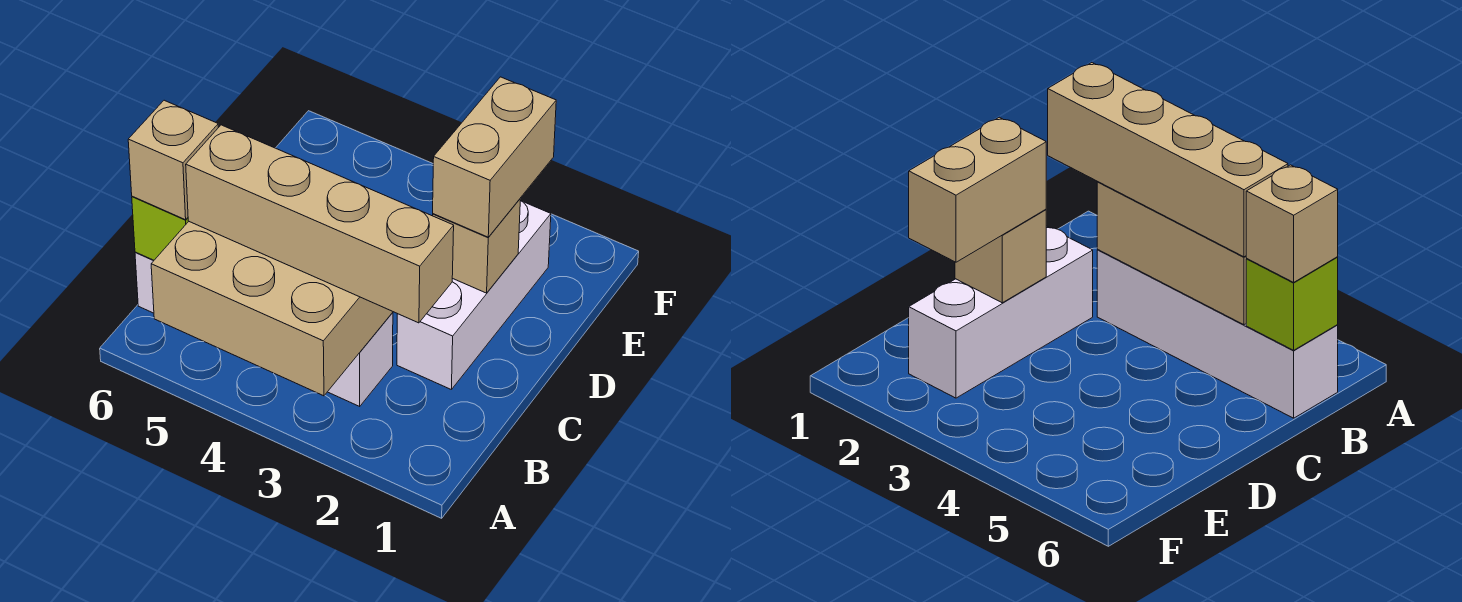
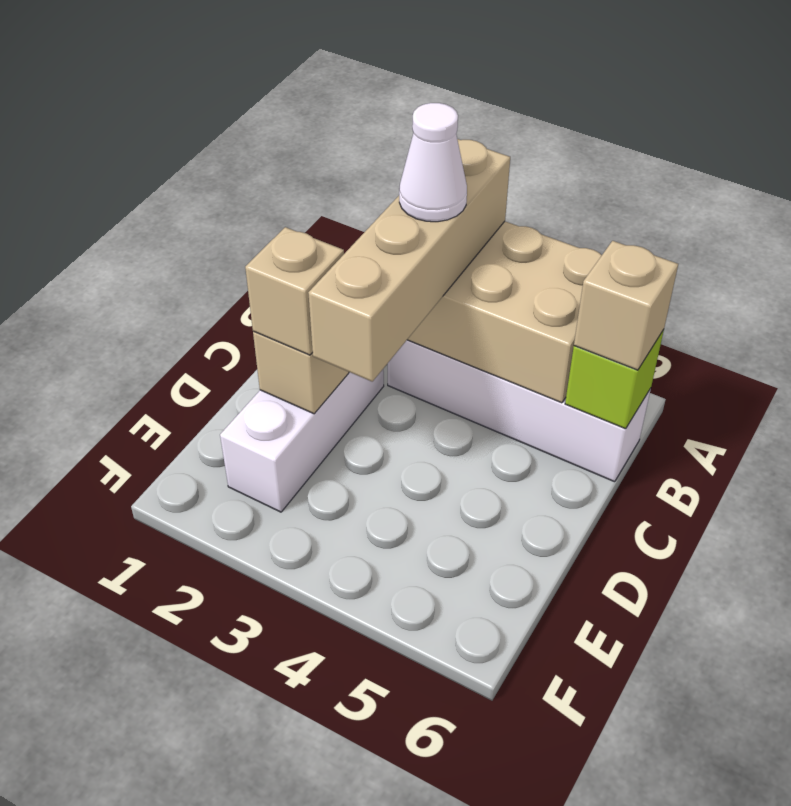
tan brick B2:B5 level 3 -> tan brick A3:D3 level 3
none -> white cone B3 level 4
tan brick D2:E2 level 3 -> tan brick D2 level 3

